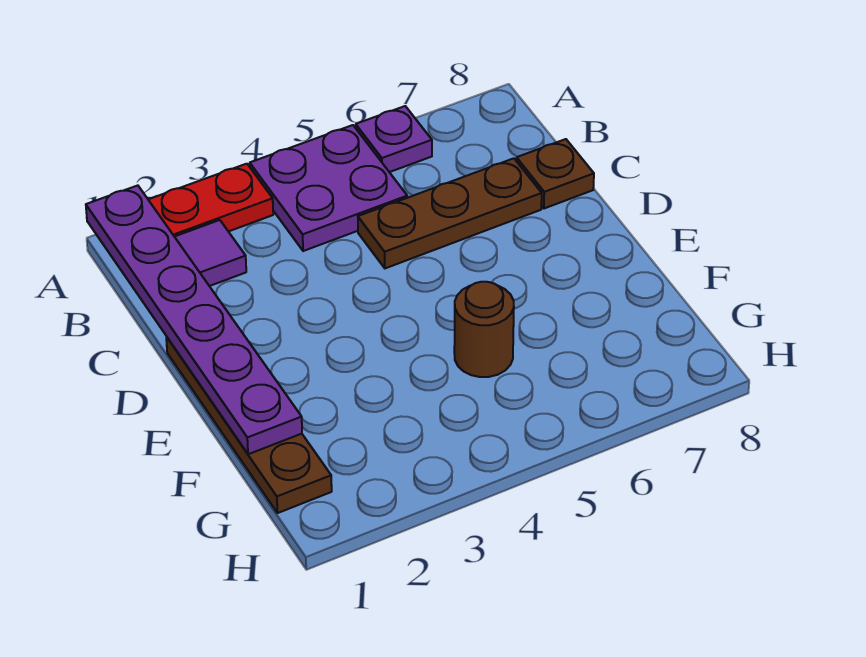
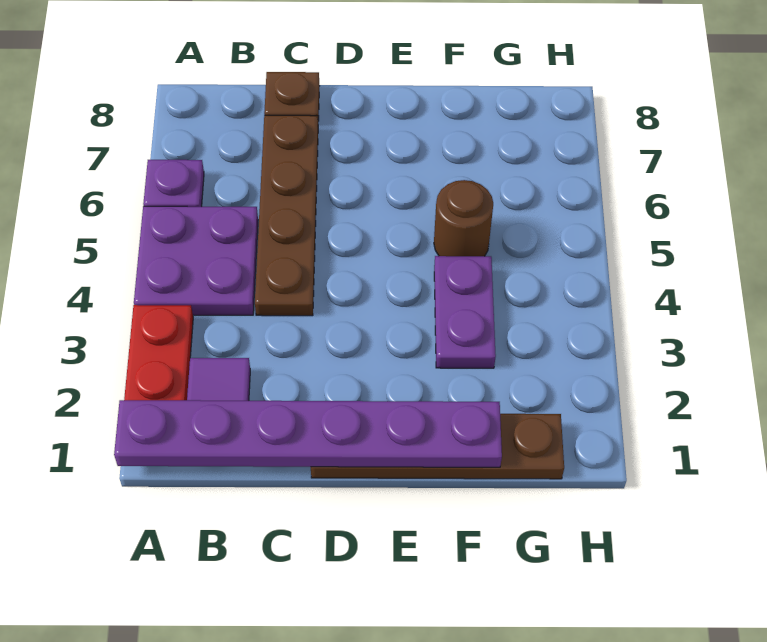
brown plate C5:C7 level 1 -> brown plate C4:C7 level 1
none -> purple plate F3:F4 level 1

